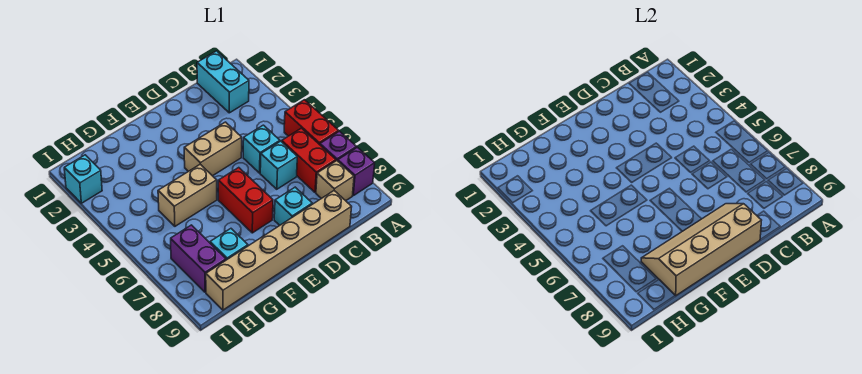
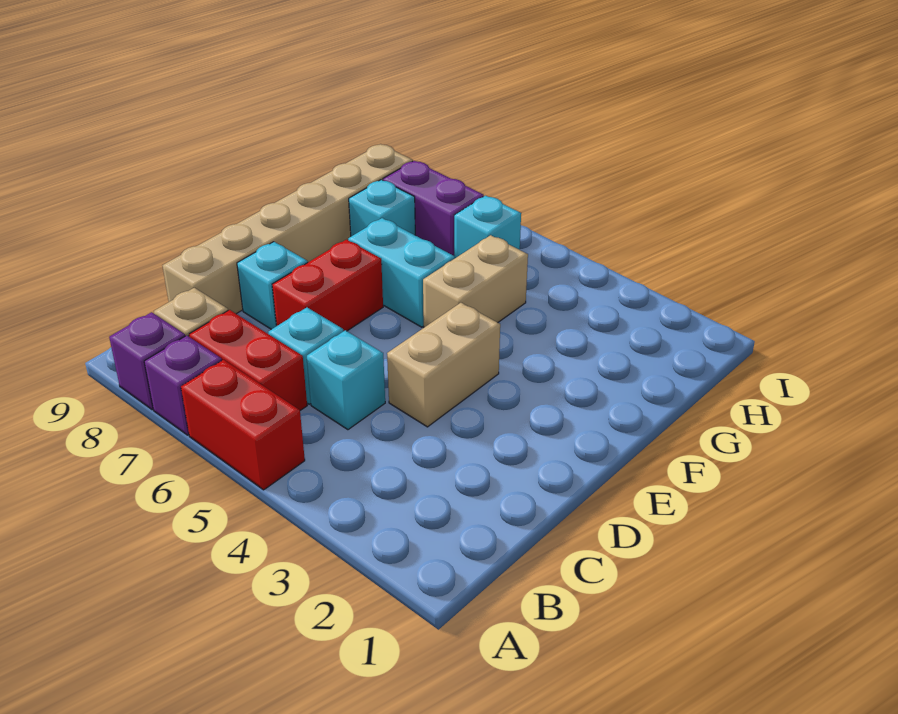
cyan brick B1:B2 level 1 -> cyan brick F6:F7 level 1
tan slope D8:G9 level 2 top 9 -> none
red brick E6:E7 level 1 -> red brick D7:E7 level 1
cyan brick I2 level 1 -> cyan brick H6 level 1

